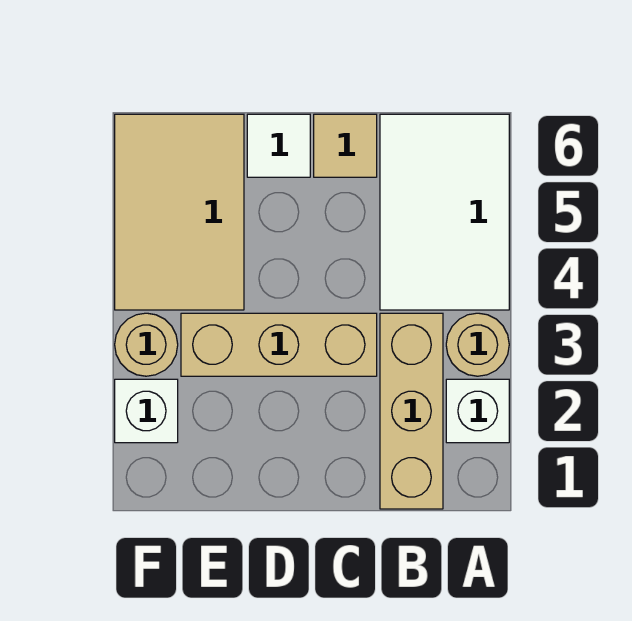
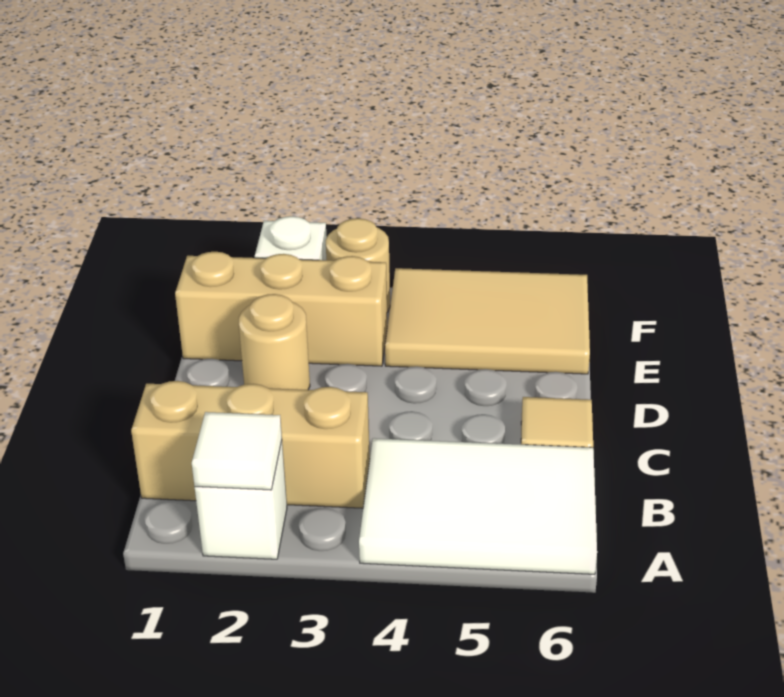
tan round brick A3 level 1 -> tan round brick D2 level 1
tan brick C3:E3 level 1 -> tan brick E1:E3 level 1
white tile D6 level 1 -> white tile A2 level 2

